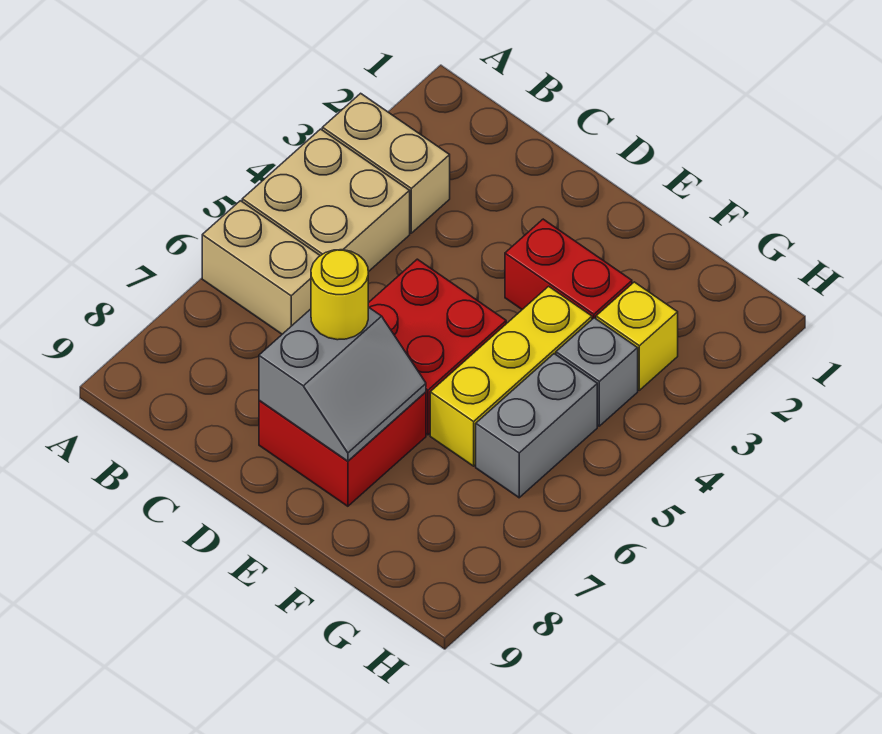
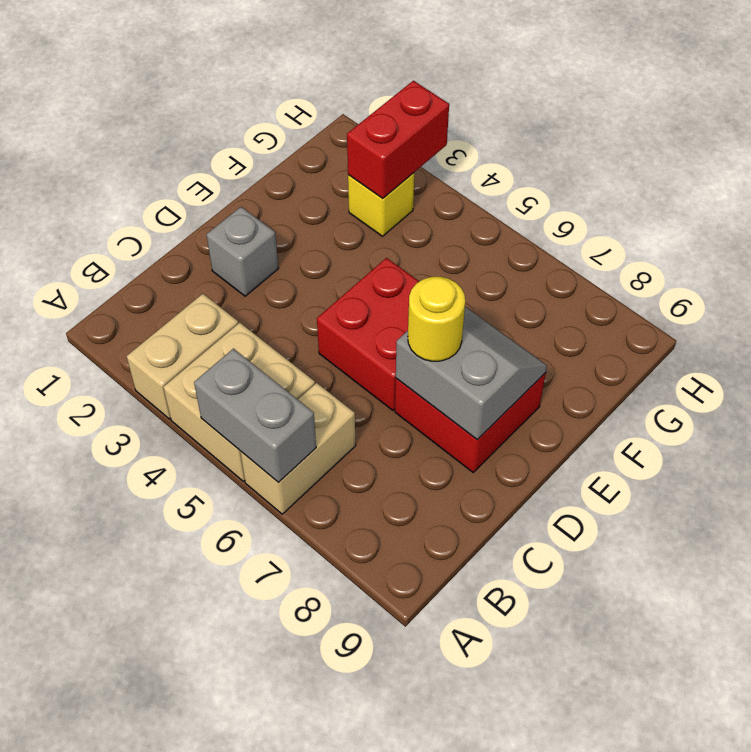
red brick E3:F3 level 1 -> red brick G3:H3 level 2
yellow brick F4:F6 level 1 -> none
grey brick G4 level 1 -> grey brick D2 level 1
grey brick G5:G6 level 1 -> grey brick A5:A6 level 2

